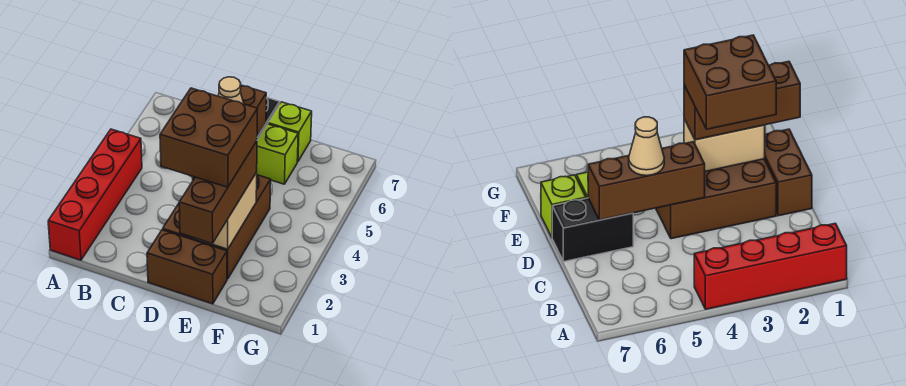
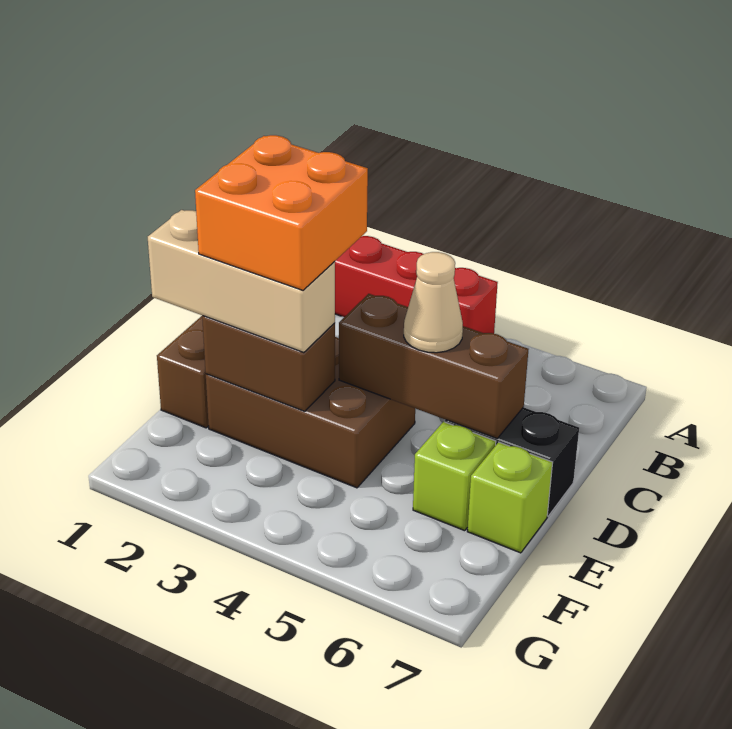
brown brick D2:E3 level 4 -> orange brick D2:E3 level 4
brown brick E1:E3 level 3 -> tan brick E1:E3 level 3
tan brick E2:E3 level 2 -> brown brick E2:E3 level 2

